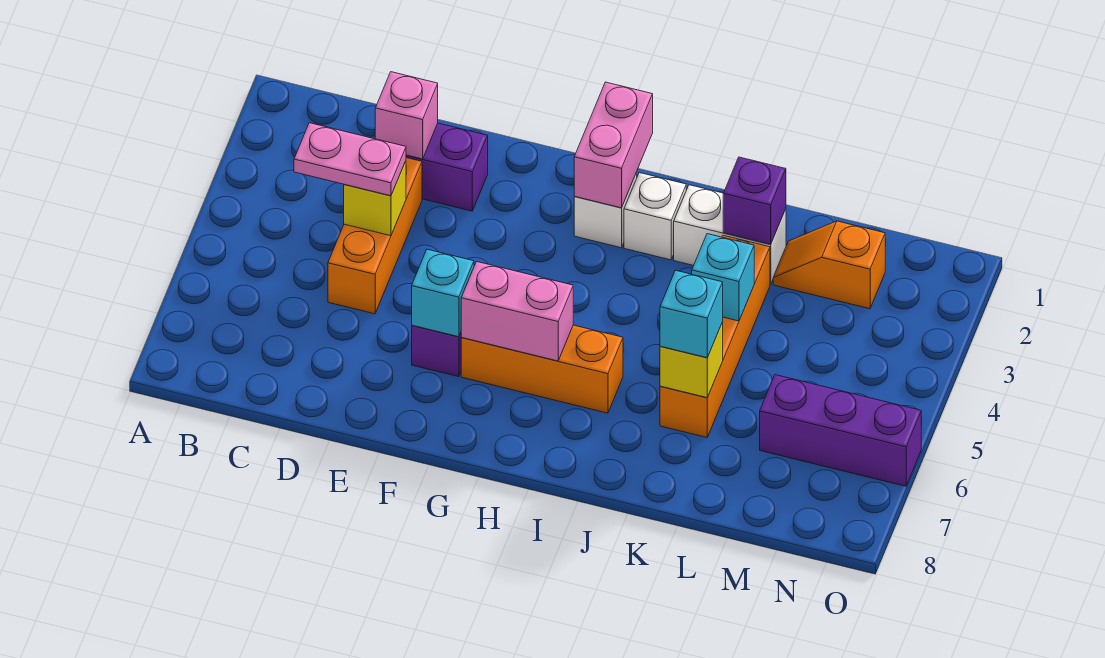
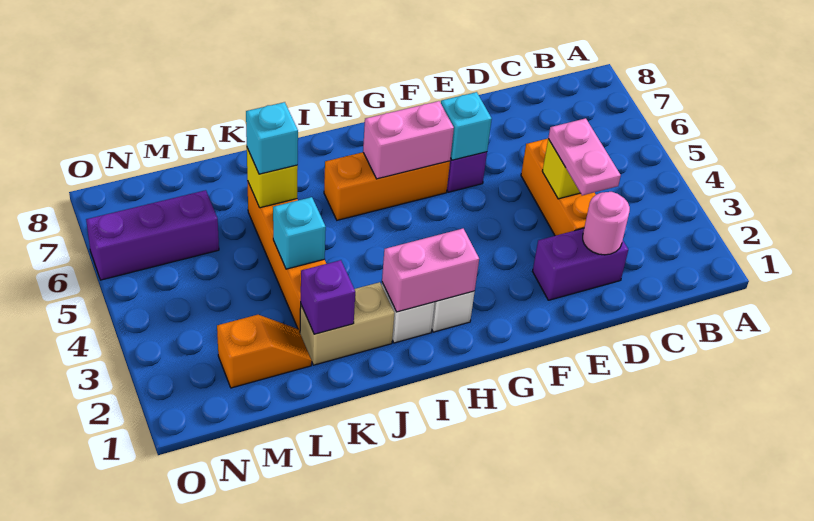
pink plate C4:D4 level 3 -> pink plate D3:D4 level 3
pink brick D2 level 2 -> pink round brick D2 level 2
pink brick H1:H2 level 2 -> pink brick H2:I2 level 2
white brick J2:K2 level 1 -> tan brick J2:K2 level 1

